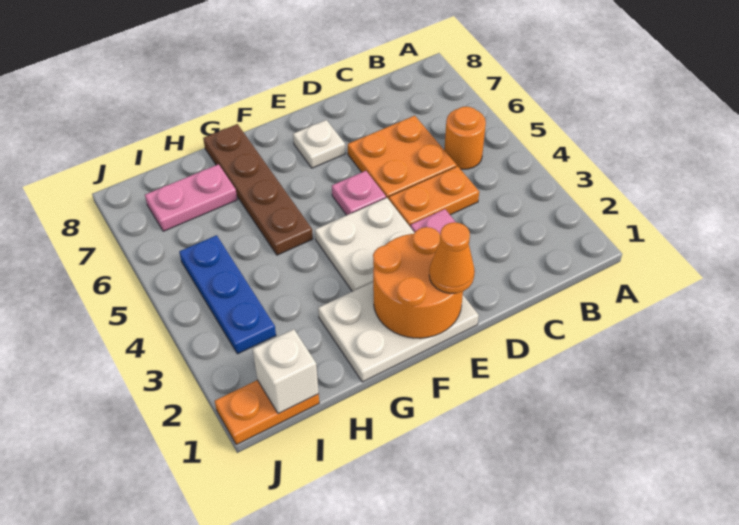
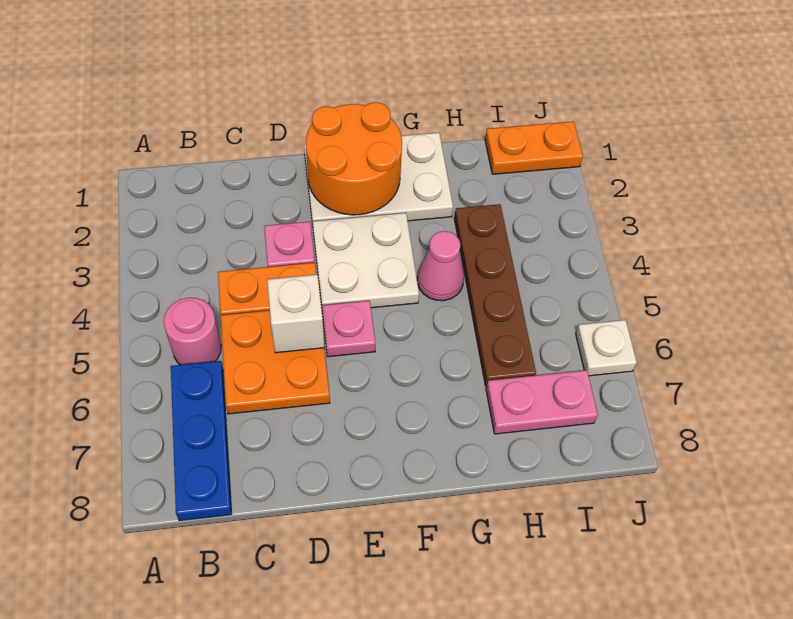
orange round brick B5 level 1 -> pink round brick B5 level 1
orange cone E1 level 3 -> none
white plate E7 level 1 -> white plate J6 level 1
none -> pink cone G4 level 1
brown plate G5:G8 level 1 -> brown plate H3:H6 level 1
white brick I1 level 2 -> white brick D5 level 2
blue plate I3:I5 level 1 -> blue plate B6:B8 level 1

